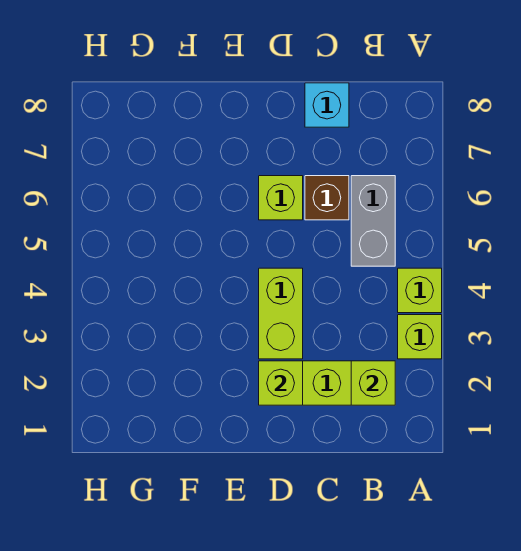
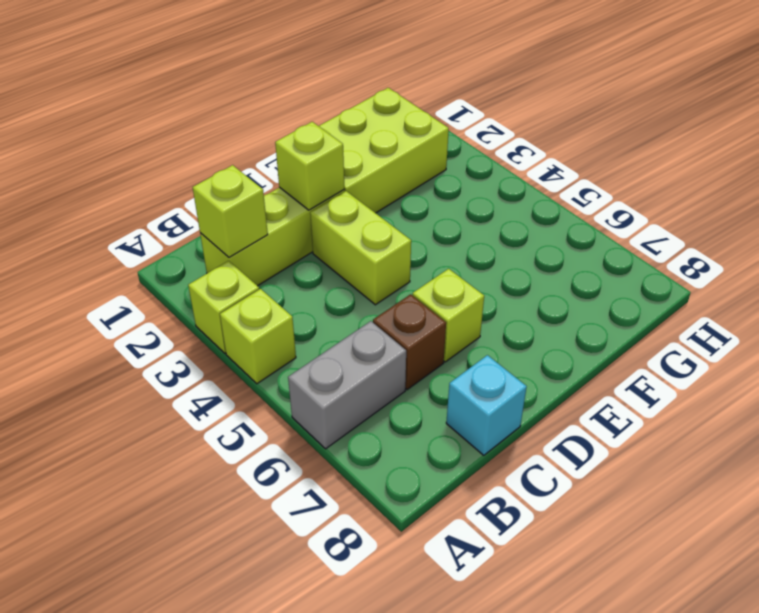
grey brick B5:B6 level 1 -> grey brick A6:B6 level 1
none -> lime brick E1:G2 level 1

